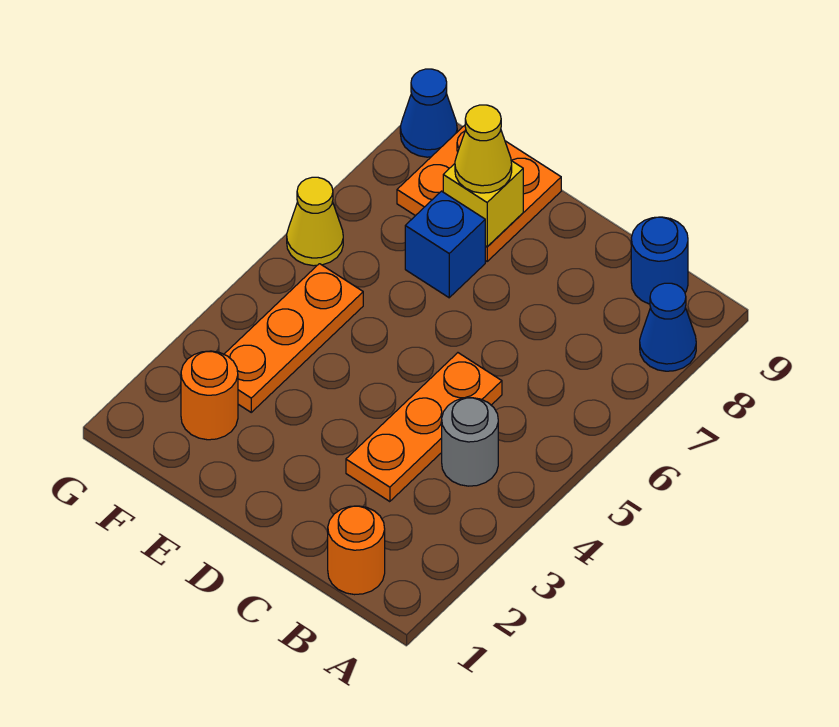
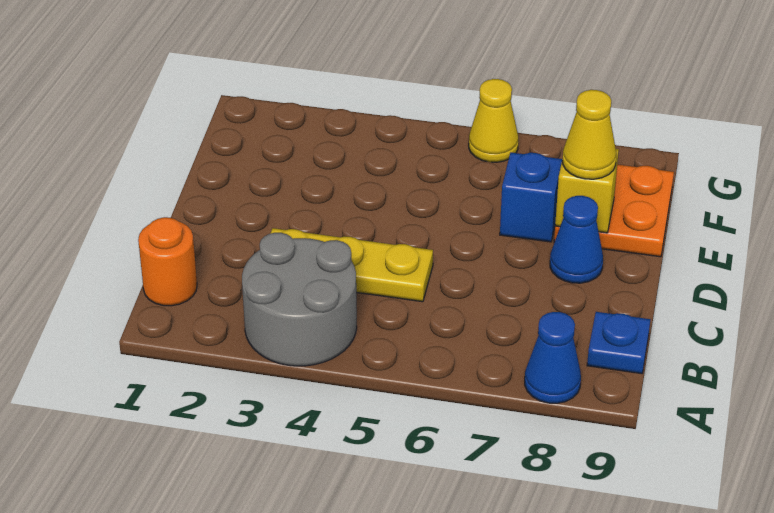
grey round brick B4 level 1 -> grey round brick A3:B4 level 1
blue round brick B9 level 1 -> blue plate B9 level 1
orange plate C3:C5 level 1 -> yellow plate C3:C5 level 1
orange round brick F2 level 1 -> none
orange plate F3:F5 level 1 -> none
blue cone G9 level 1 -> blue cone D8 level 1

